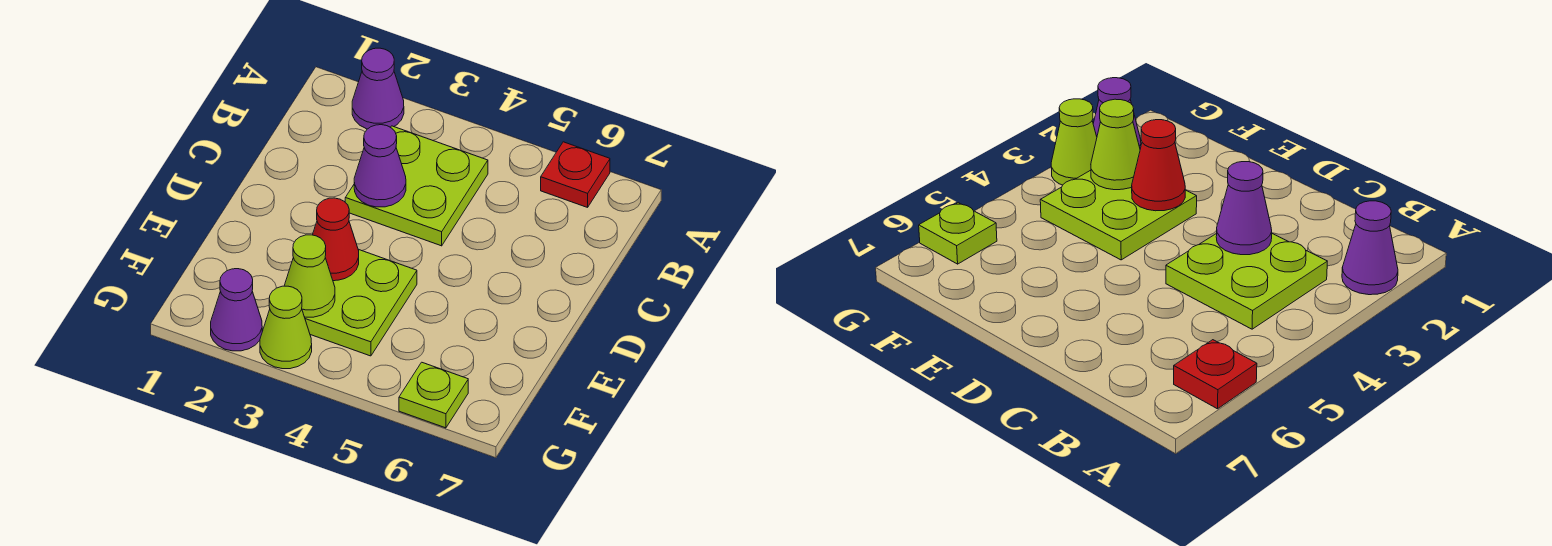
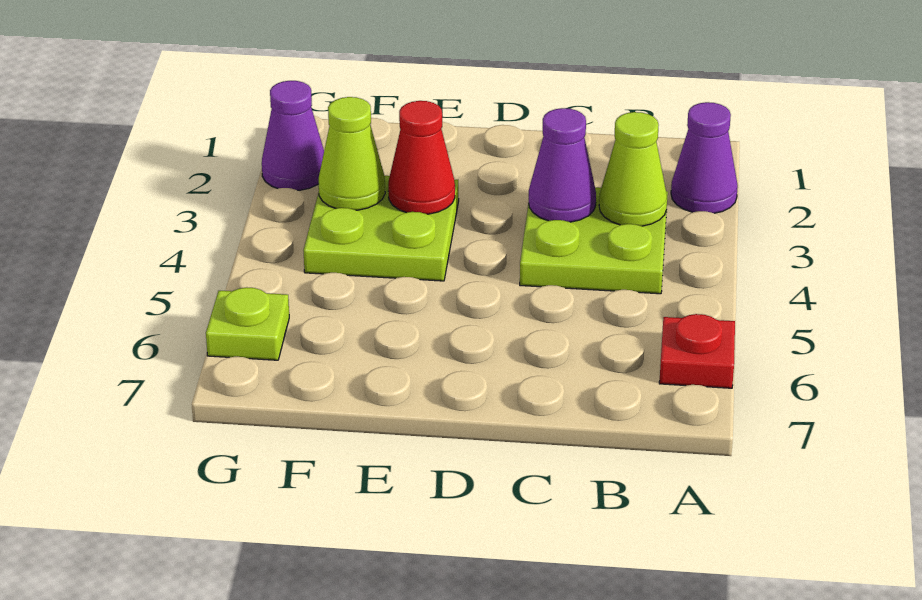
lime cone G3 level 1 -> lime cone B3 level 2

